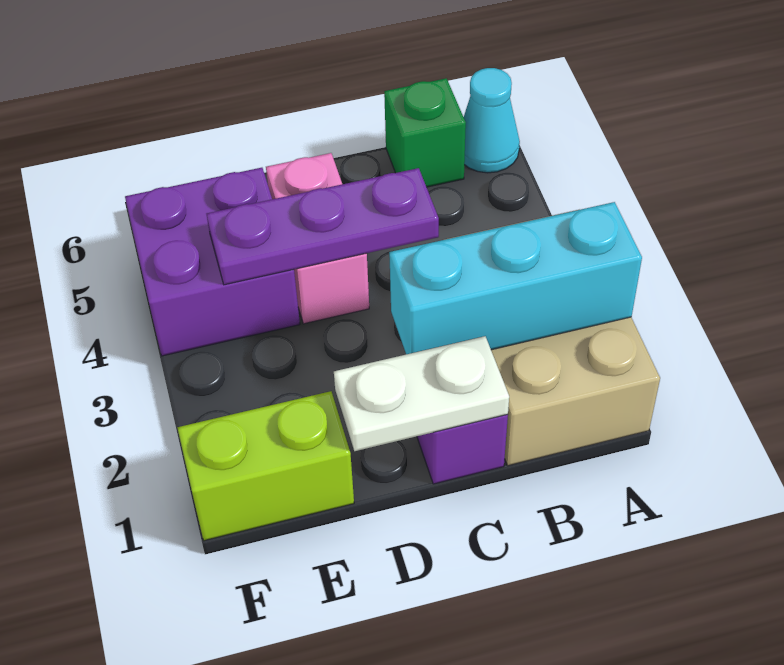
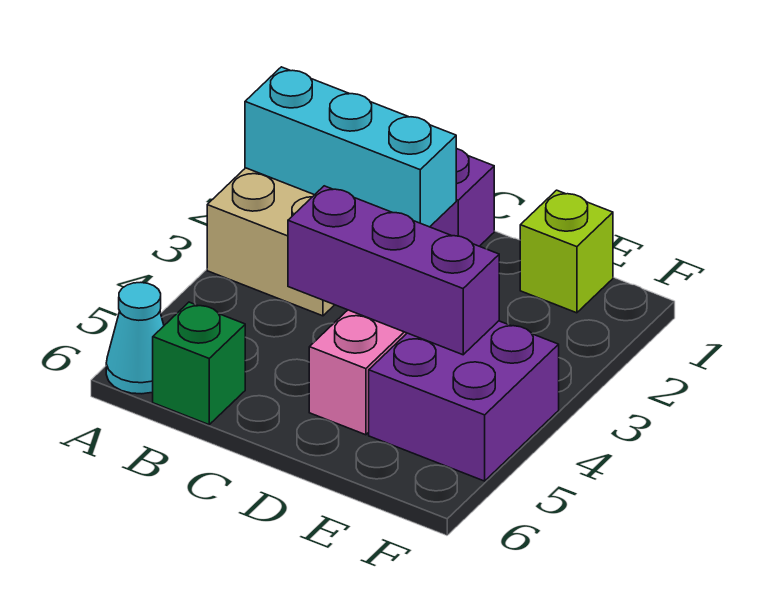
white plate C1:D1 level 2 -> none
purple plate C4:E4 level 2 -> purple brick C4:E4 level 2
lime brick E1:F1 level 1 -> lime brick E1 level 1

